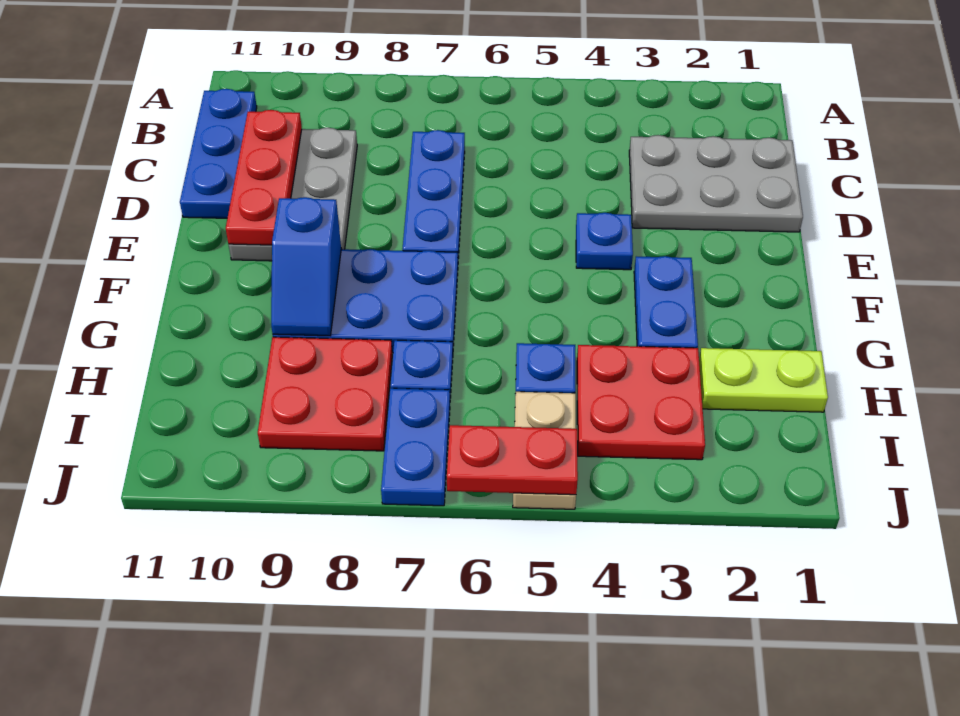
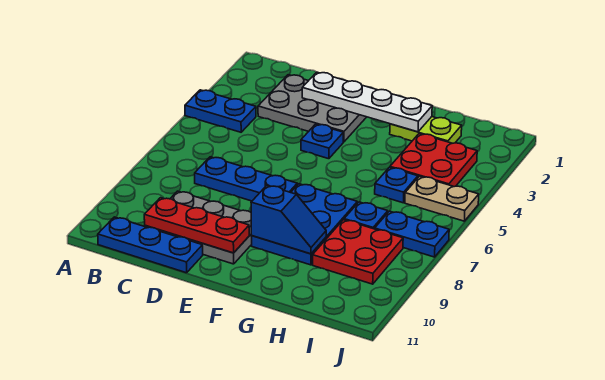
grey plate C1:D3 level 1 -> grey plate C2:E3 level 1
none -> white plate D2:G2 level 2
blue plate F3:G3 level 1 -> blue plate A4:B4 level 1
lime plate H1:H2 level 1 -> lime plate G2:H2 level 1
red plate J5:J6 level 2 -> none

